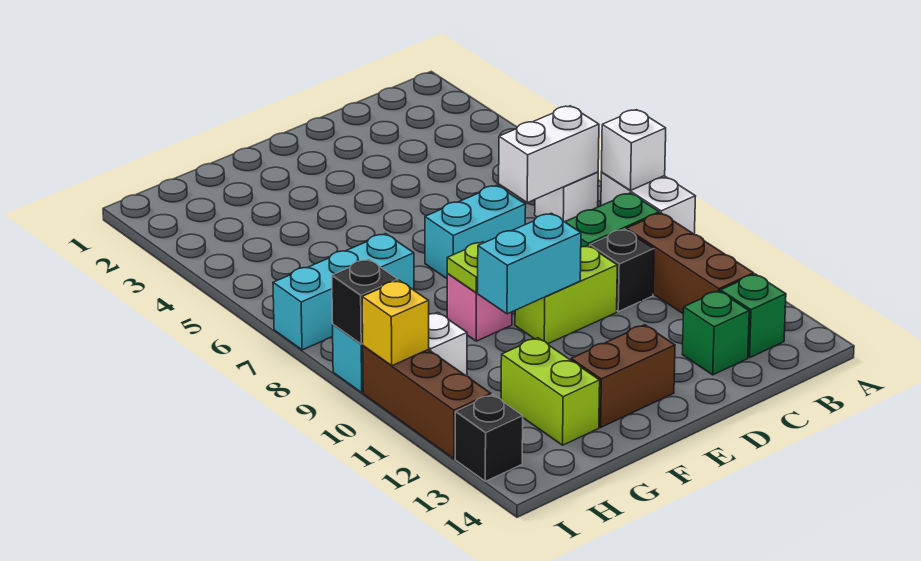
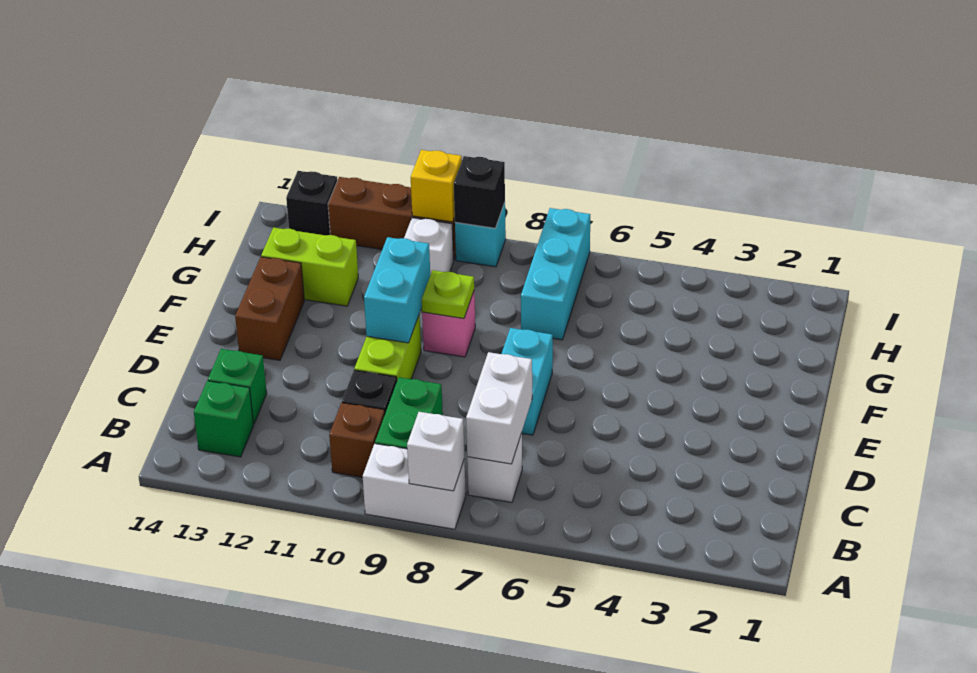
brown brick B10:B12 level 1 -> brown brick B10 level 1

